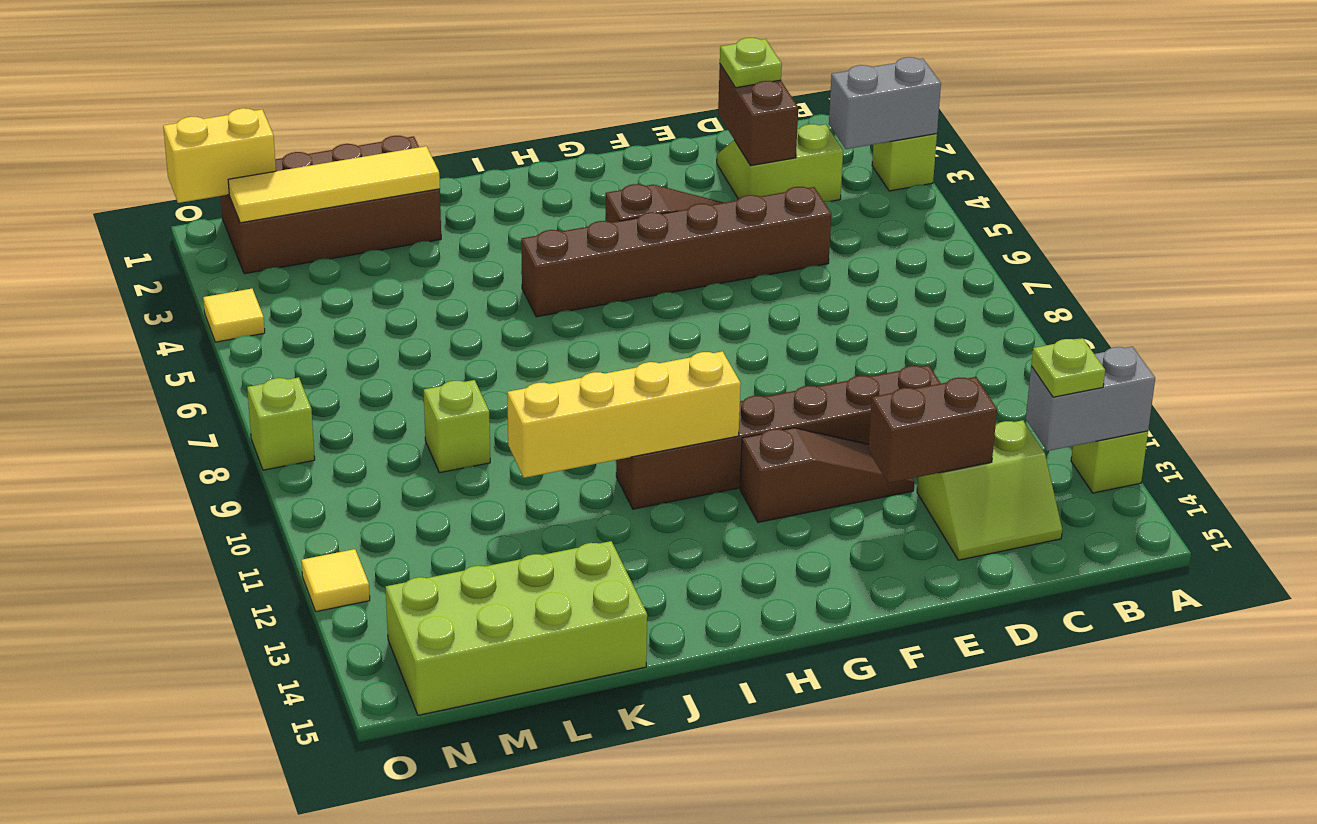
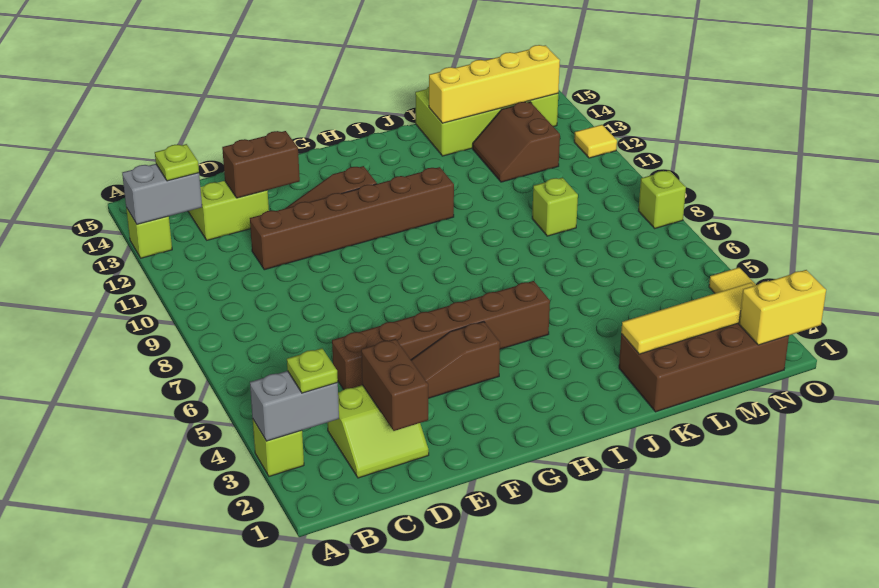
lime plate D2 level 3 -> lime plate B3 level 3
yellow brick H11:K11 level 2 -> yellow brick K14:N14 level 2
none -> brown slope L12:M13 level 1 top M

